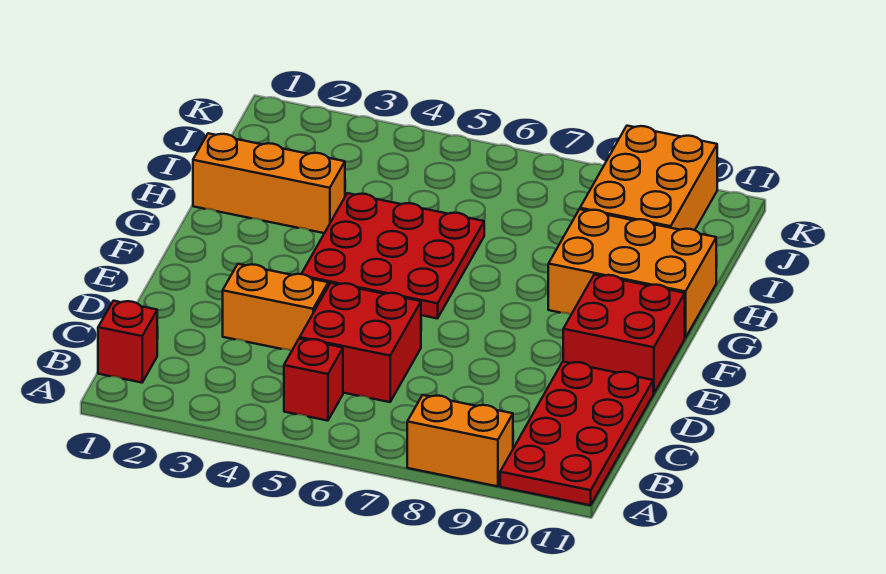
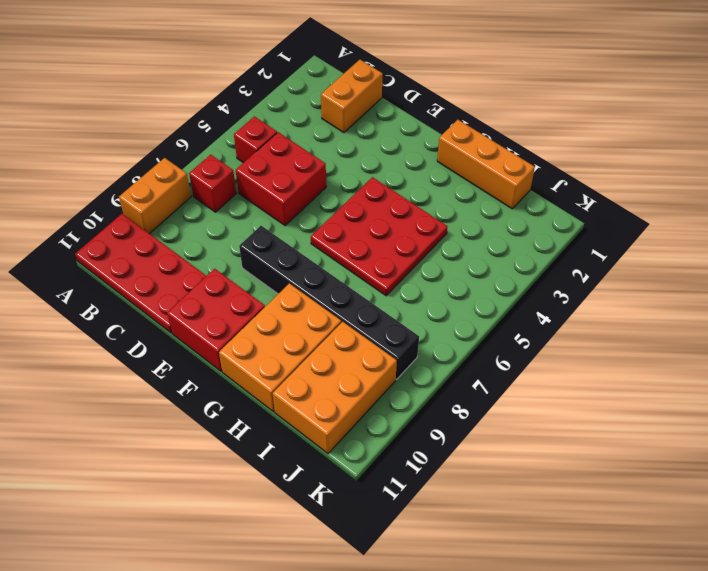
red brick B1 level 1 -> red brick B7 level 1
orange brick D3:D4 level 1 -> orange brick C1:C2 level 1
none -> black brick E8:J8 level 1
orange brick H1:H3 level 1 -> orange brick G1:I1 level 1
orange brick I9:K10 level 1 -> orange brick I9:J11 level 1

